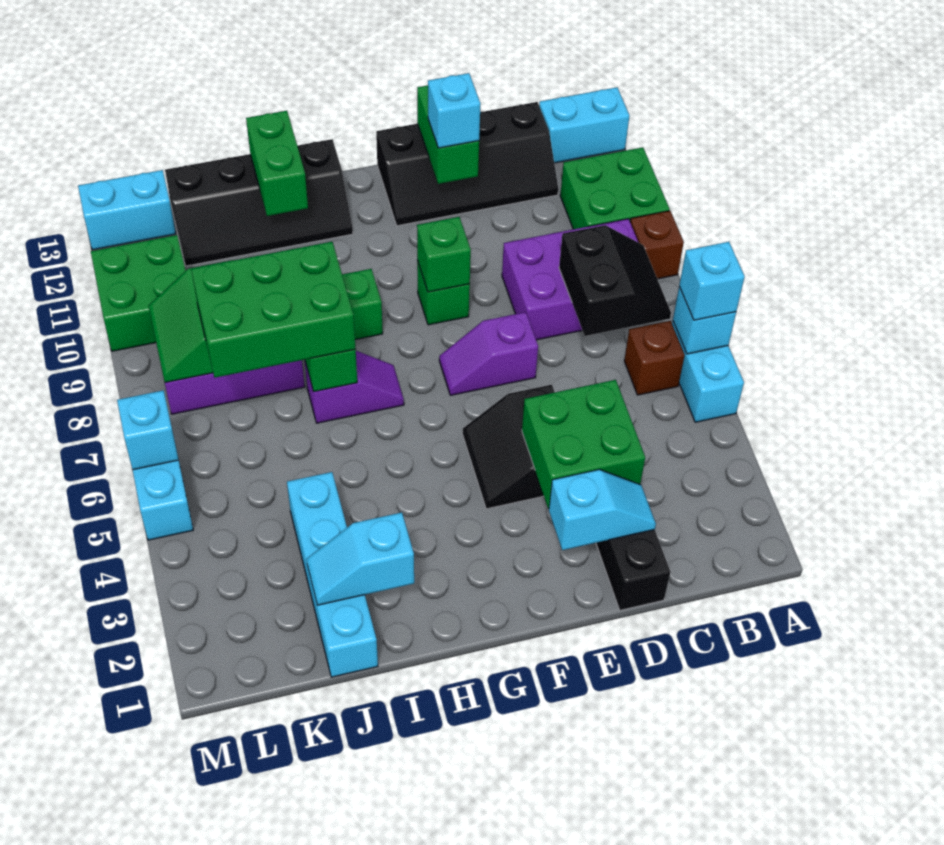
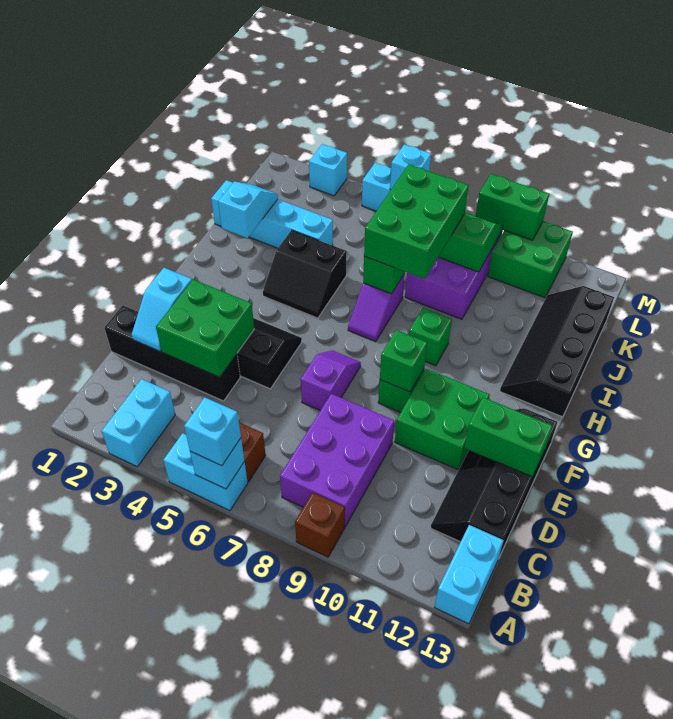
green brick A10:B11 level 1 -> green brick E10:F11 level 1
black slope B7:C8 level 2 top C -> black slope H4:I5 level 1 top I
cyan brick E12 level 3 -> cyan brick M3 level 1
green brick I12:I13 level 2 -> green brick M9:M10 level 2
cyan brick L13:M13 level 1 -> cyan brick A3:B3 level 1

